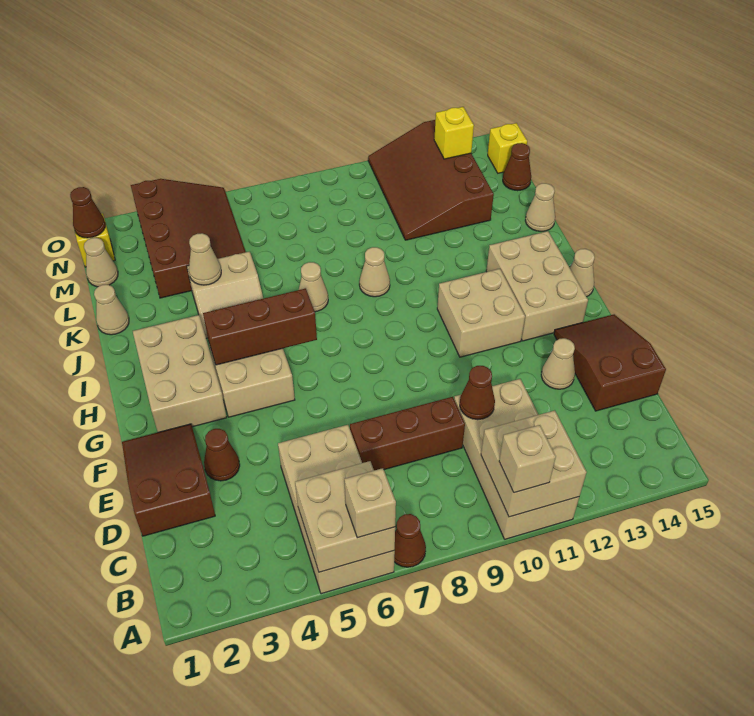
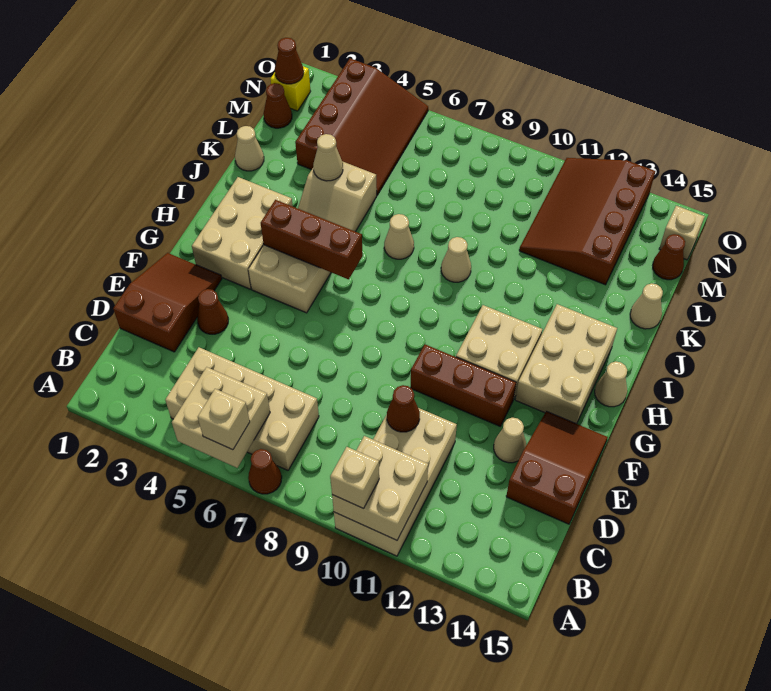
tan brick A5:D6 level 1 -> tan brick B4:C7 level 1
brown brick D7:D9 level 1 -> brown brick F10:F12 level 1
tan cone M1 level 1 -> brown cone M1 level 1
yellow brick N13 level 2 -> none
yellow brick N15 level 1 -> tan brick N15 level 1

